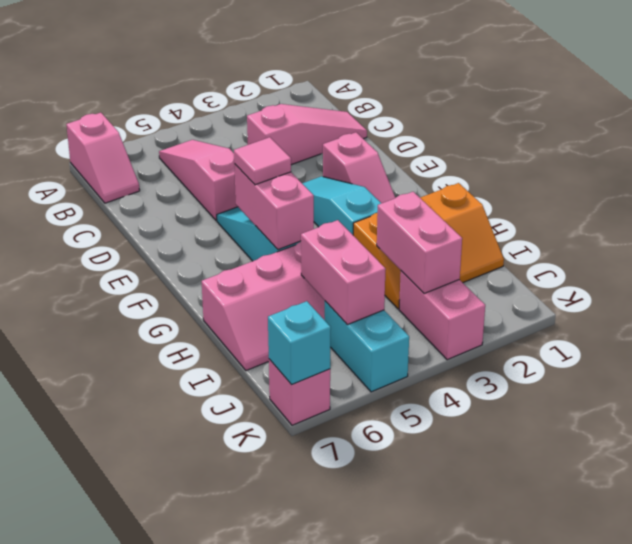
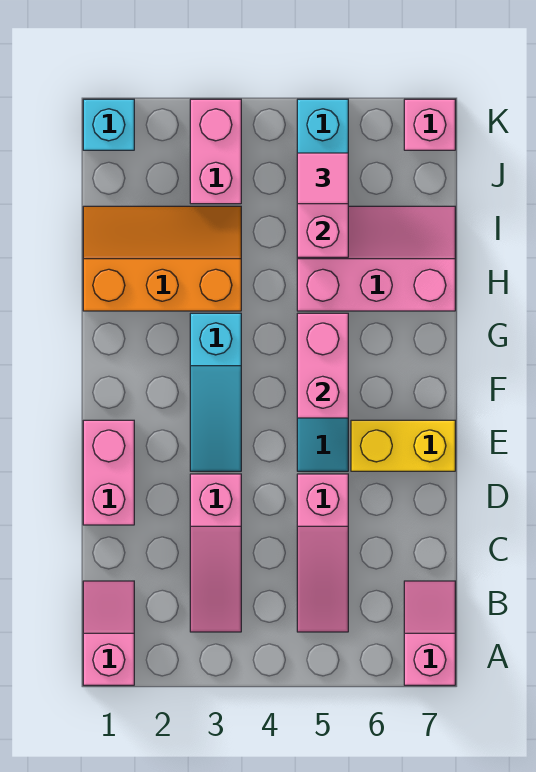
pink slope C1:C3 level 1 top 3 -> pink slope B3:D3 level 1 top D
pink slope E2:F2 level 1 top E -> pink slope A1:B1 level 1 top A
none -> yellow brick E6:E7 level 1
pink tile F5 level 3 -> pink tile J5 level 3
pink brick I3:J3 level 2 -> pink brick D1:E1 level 1
cyan brick K7 level 2 -> cyan brick K1 level 1

